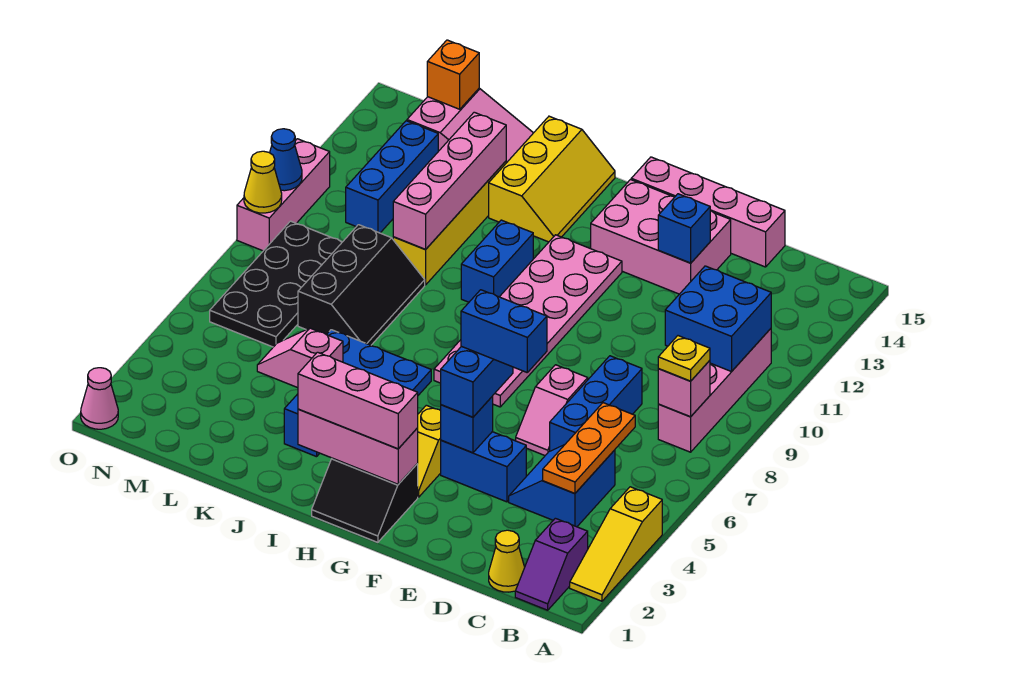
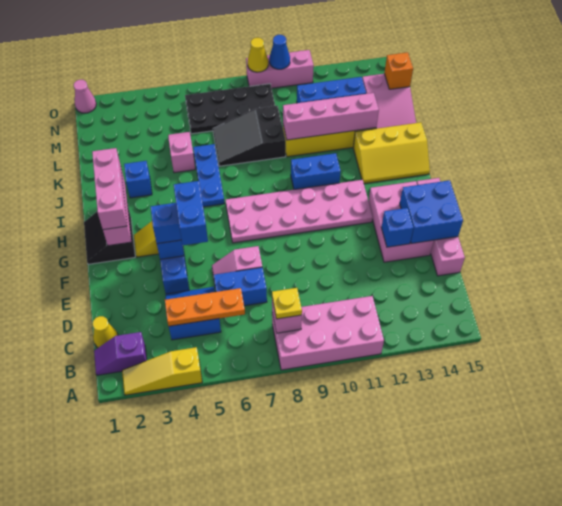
pink brick B8:B11 level 1 -> pink brick A8:B11 level 1
blue brick B10:C11 level 2 -> blue brick E14:F15 level 2
blue brick D6:D8 level 1 -> blue brick D6:D7 level 1
black slope K7:L9 level 1 top L -> black slope K7:L9 level 1 top 9

